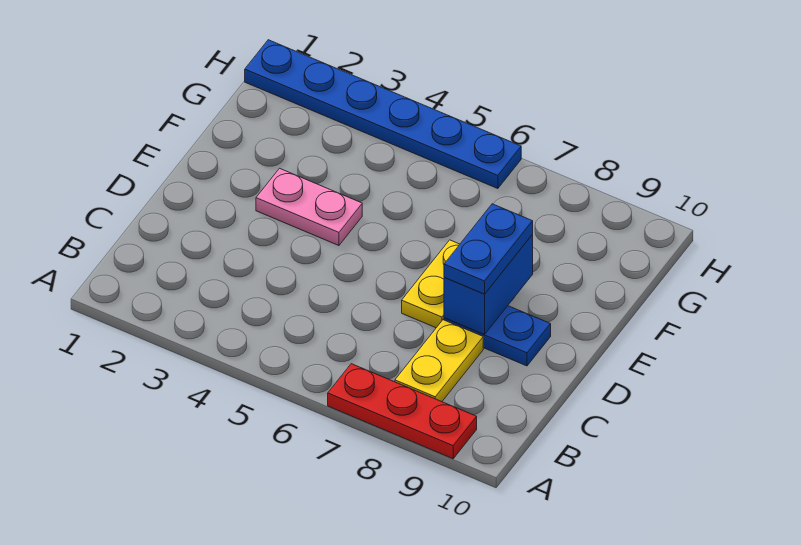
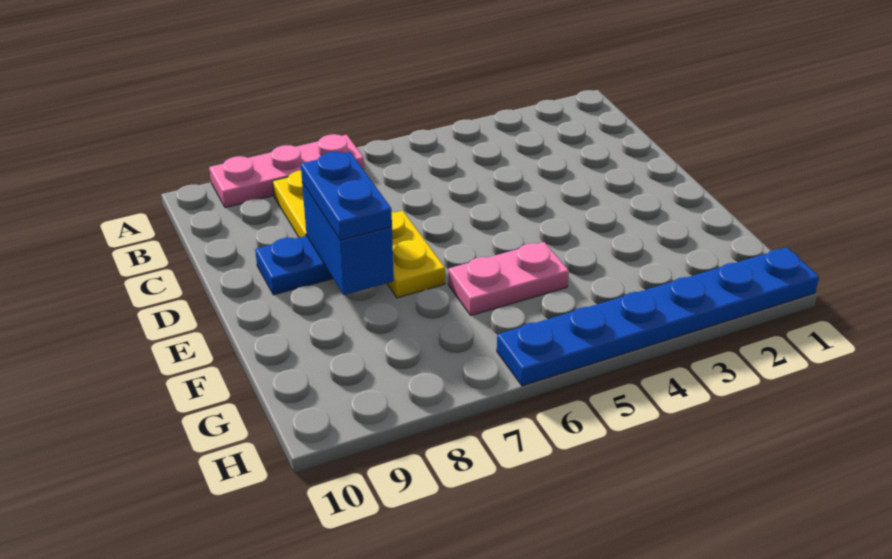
red plate A7:A9 level 1 -> pink plate A7:A9 level 1
pink plate E3:E4 level 1 -> pink plate F5:F6 level 1

